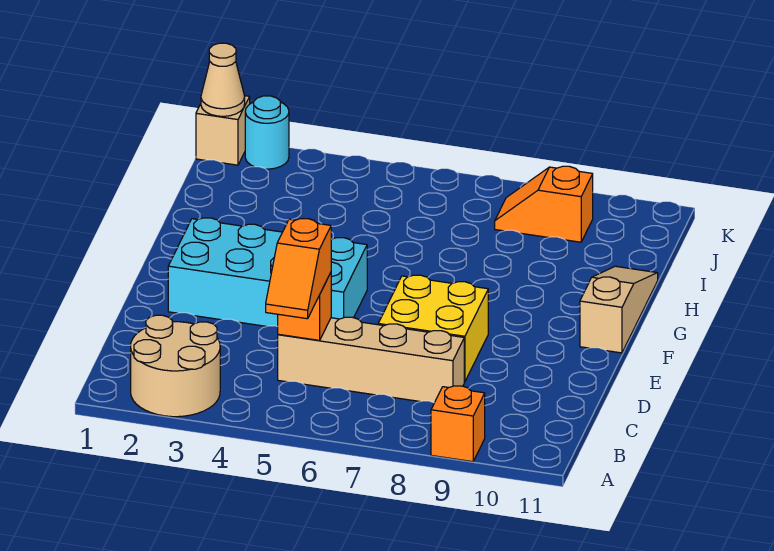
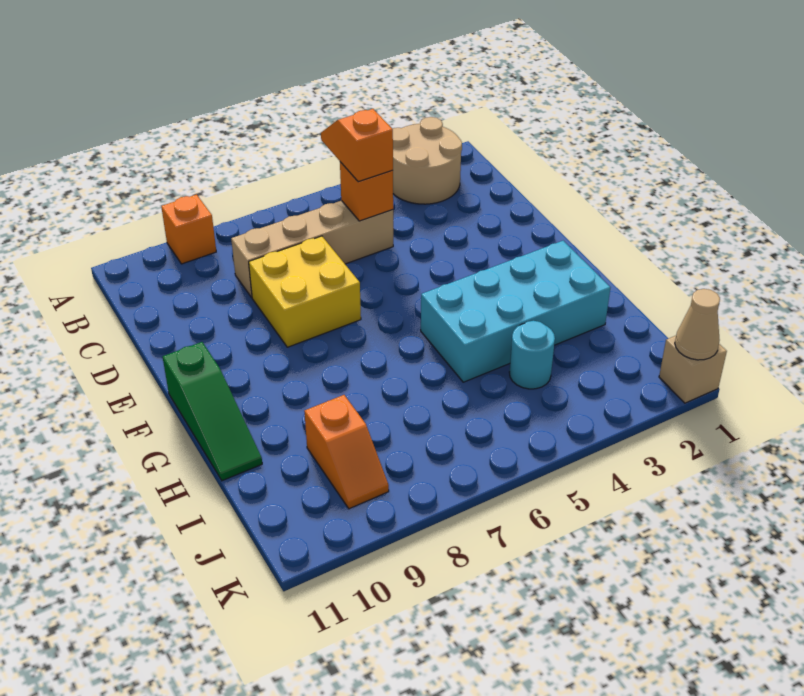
cyan brick E2:F5 level 1 -> cyan brick G2:H5 level 1
tan slope F11:H11 level 1 top F -> green slope F11:H11 level 1 top F
orange slope J8:J9 level 1 top 9 -> orange slope I9:J9 level 1 top I
cyan round brick K2 level 1 -> cyan round brick I4 level 1

